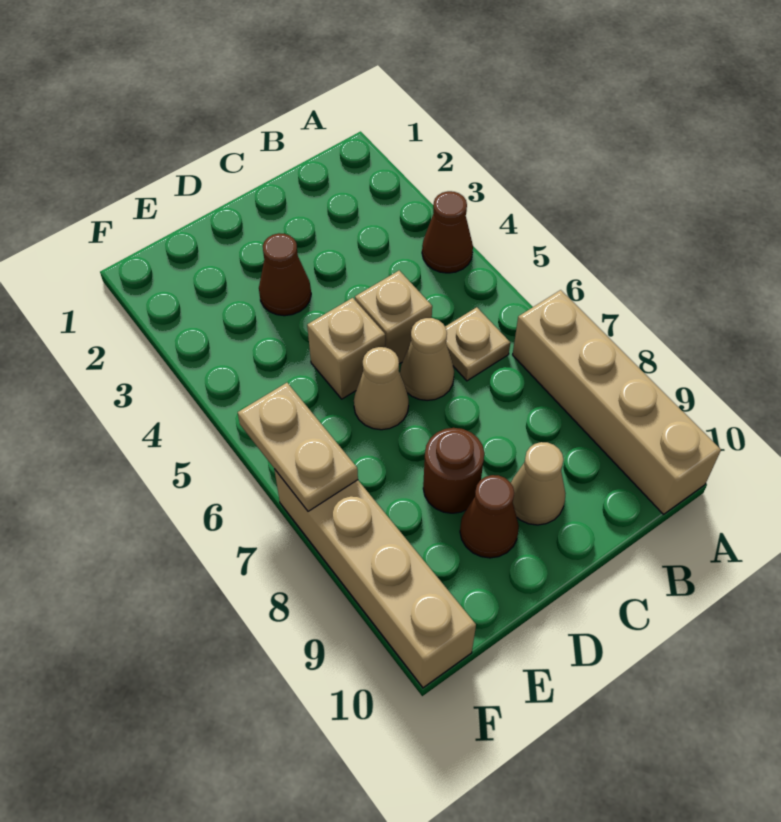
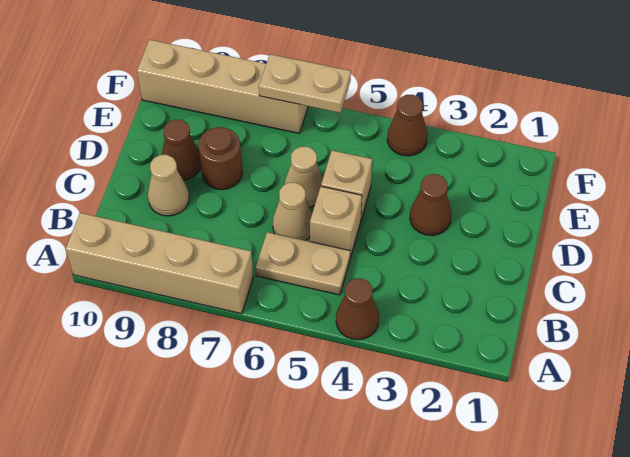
tan plate B6 level 1 -> tan plate B5:B6 level 1
none -> brown cone F4 level 1

